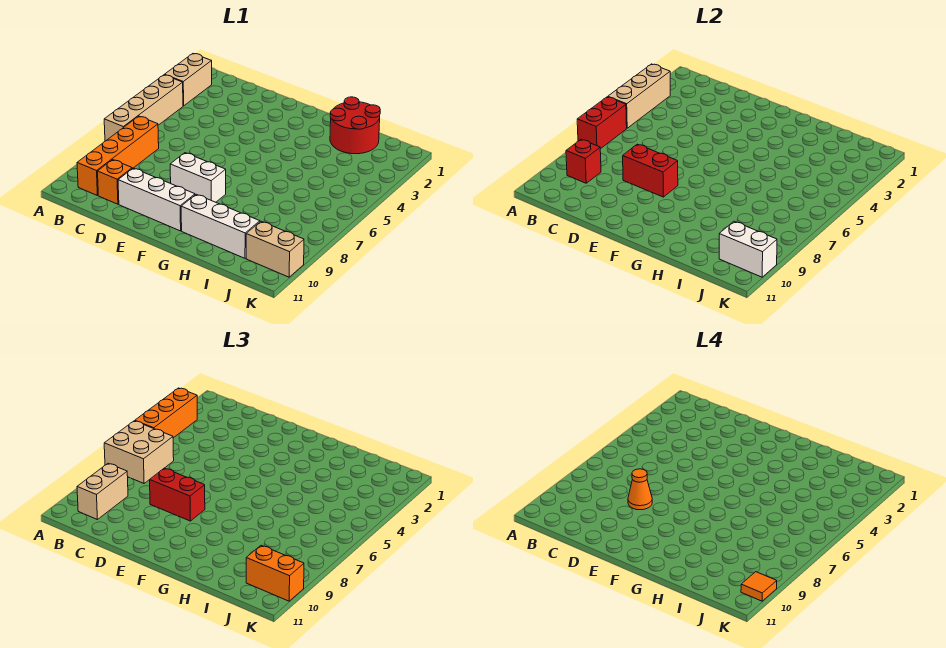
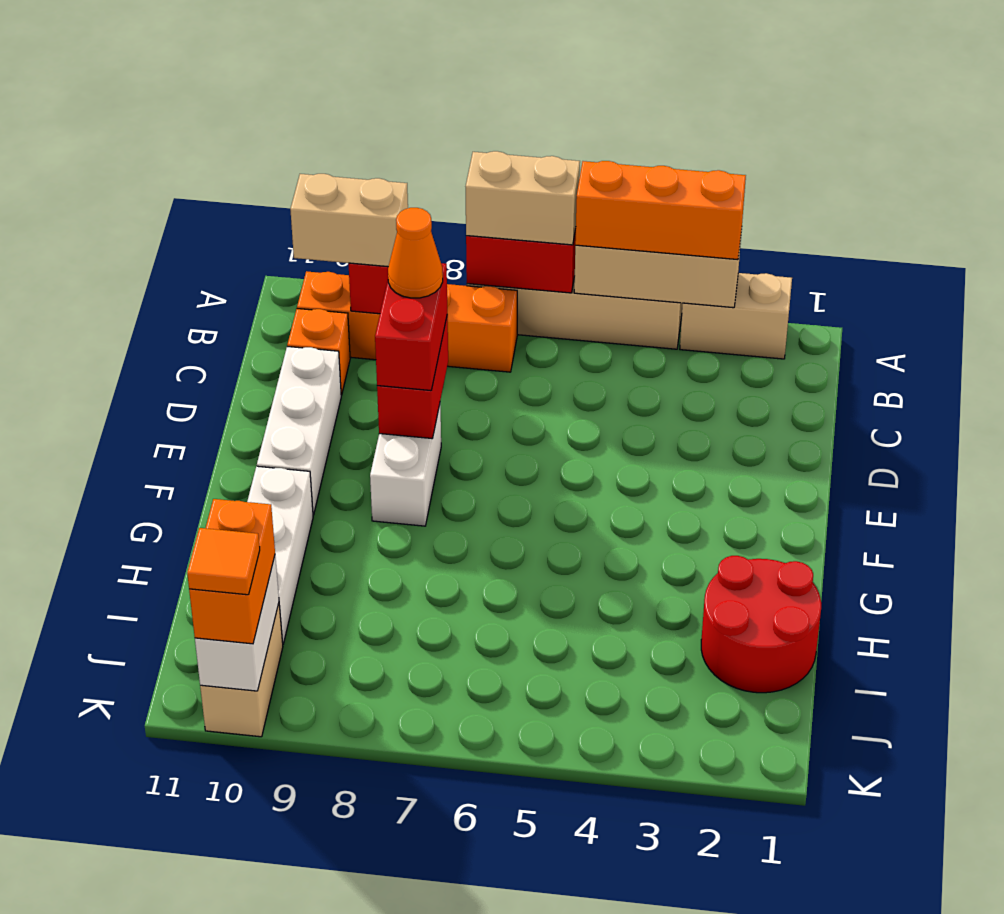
tan brick A6:B7 level 3 -> tan brick A6:A7 level 3

